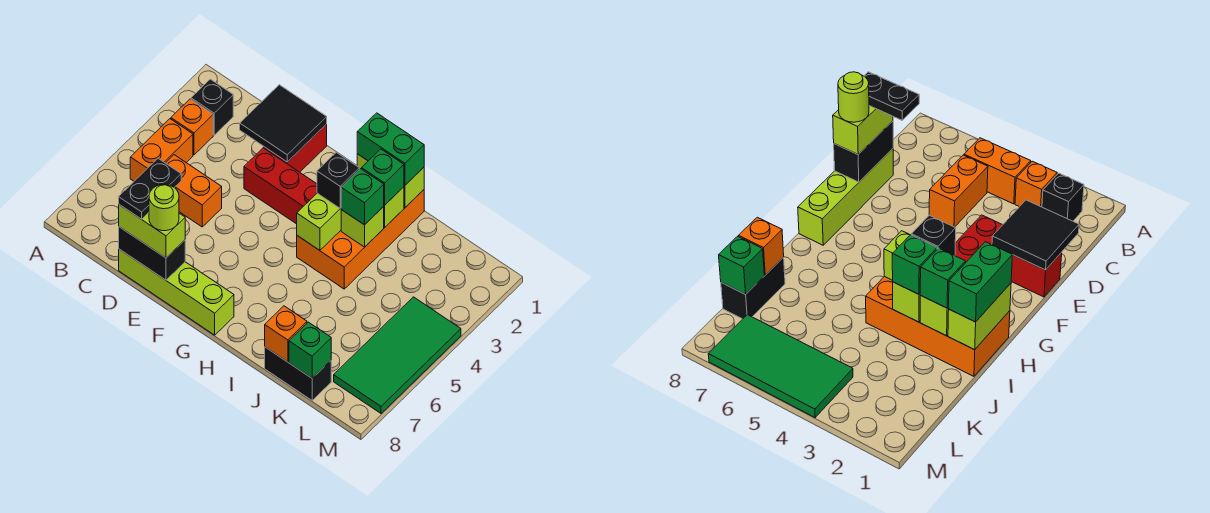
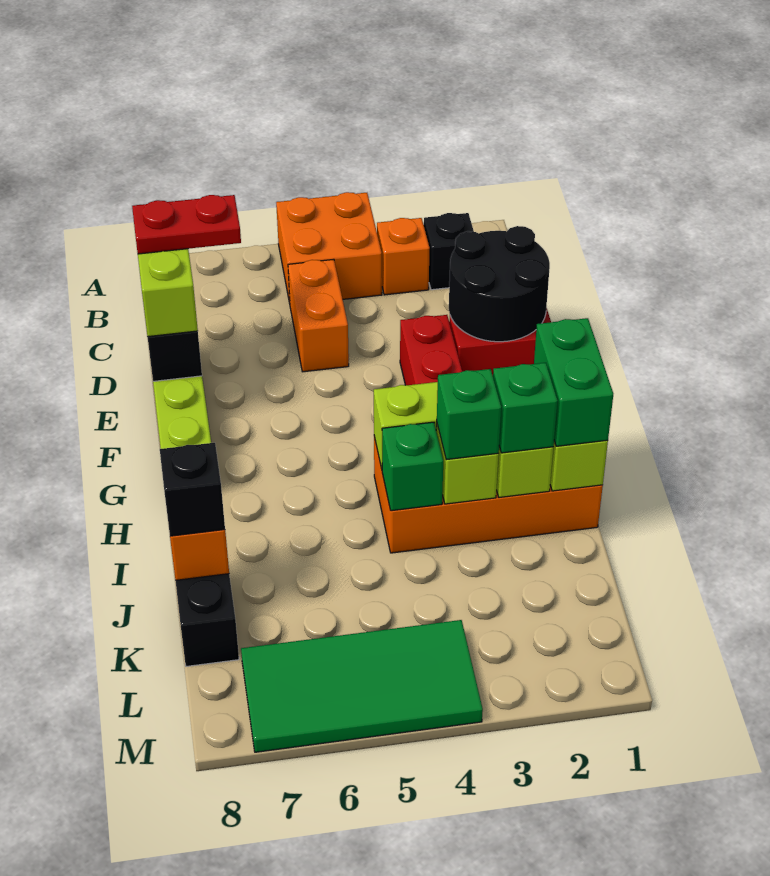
orange brick B4:B5 level 1 -> orange brick A4:B5 level 1
black tile D1:E2 level 2 -> black round brick D1:E2 level 2
black plate D7:D8 level 4 -> red plate D7:D8 level 4
lime round brick E8 level 4 -> none
black brick H3 level 3 -> black brick J8 level 3
green brick K8 level 2 -> green brick I4 level 2

